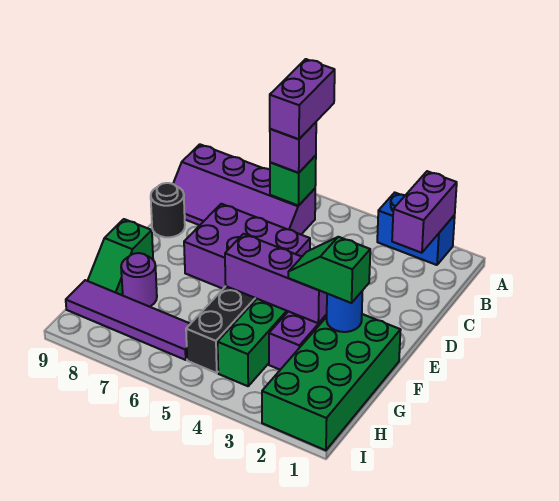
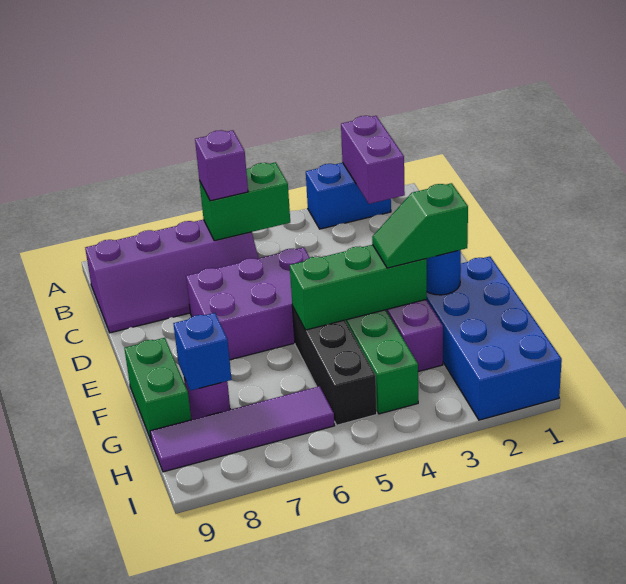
purple brick A6:B6 level 4 -> none
green brick B6 level 2 -> green brick B5:B6 level 2
black round brick D9 level 1 -> none
green brick F1:I2 level 1 -> blue brick F1:I2 level 1
purple brick F3:F5 level 2 -> green brick F3:F5 level 2
green slope F9:G9 level 1 top F -> green brick F9:G9 level 1
none -> blue brick G8 level 2

